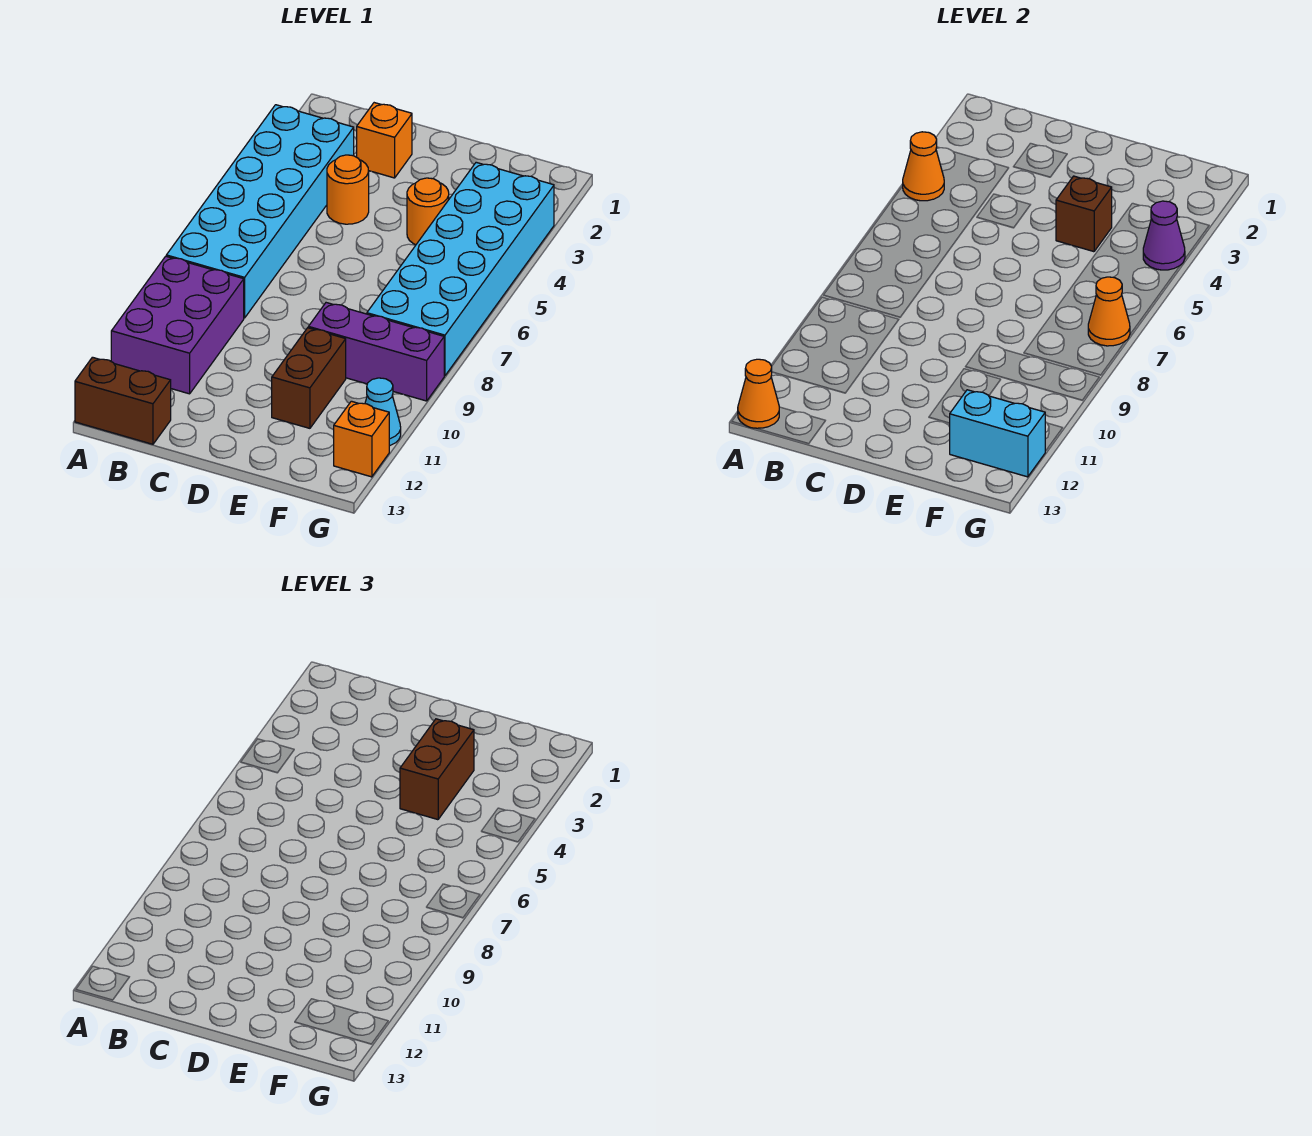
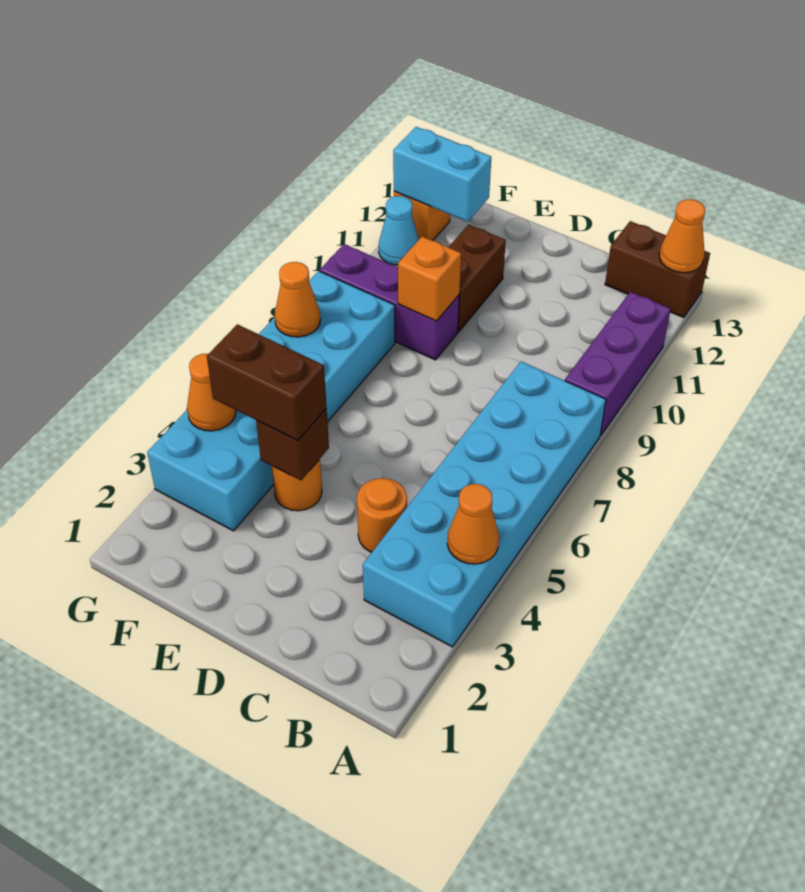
purple brick A9:B11 level 1 -> purple brick A9:A11 level 1
orange brick C2 level 1 -> orange brick E9 level 2
brown brick E3:E4 level 3 -> brown brick E4:F4 level 3
purple cone G4 level 2 -> orange cone G4 level 2

